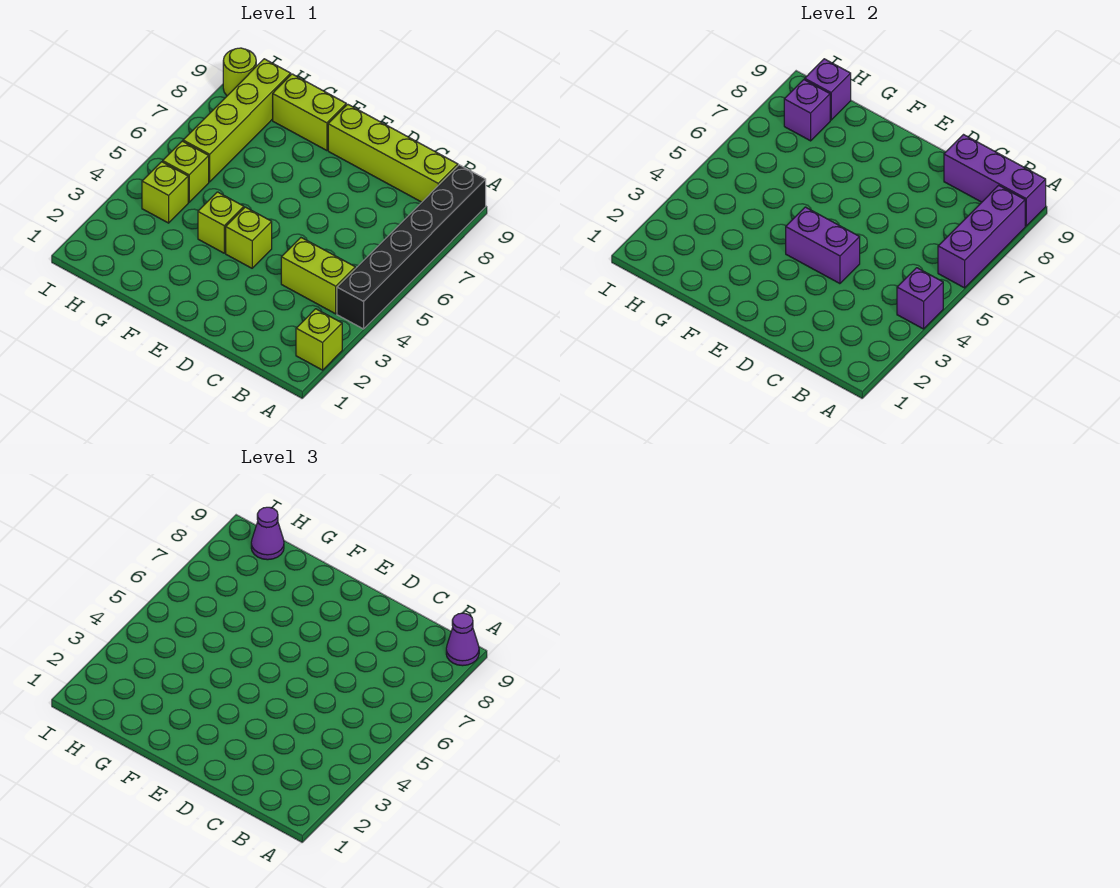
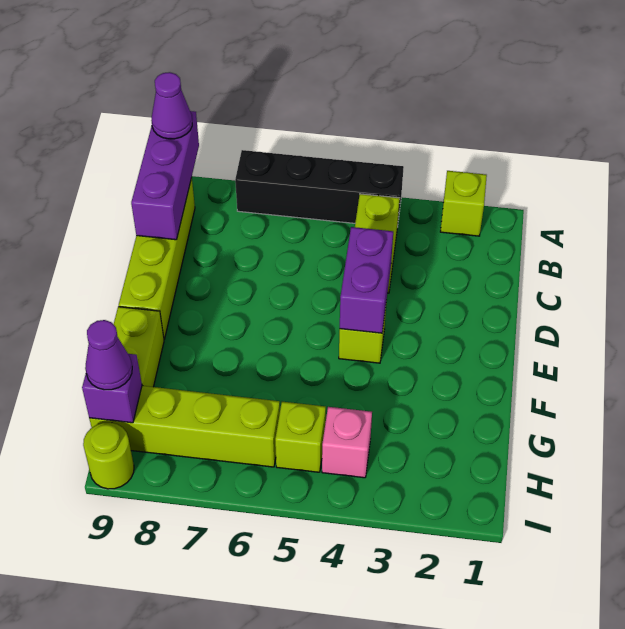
black brick A4:A9 level 1 -> black brick A4:A7 level 1
purple brick A4 level 2 -> none
purple brick A6:A8 level 2 -> none
lime brick F4 level 1 -> none
lime brick H4 level 1 -> pink brick H4 level 1
purple brick H8 level 2 -> none

